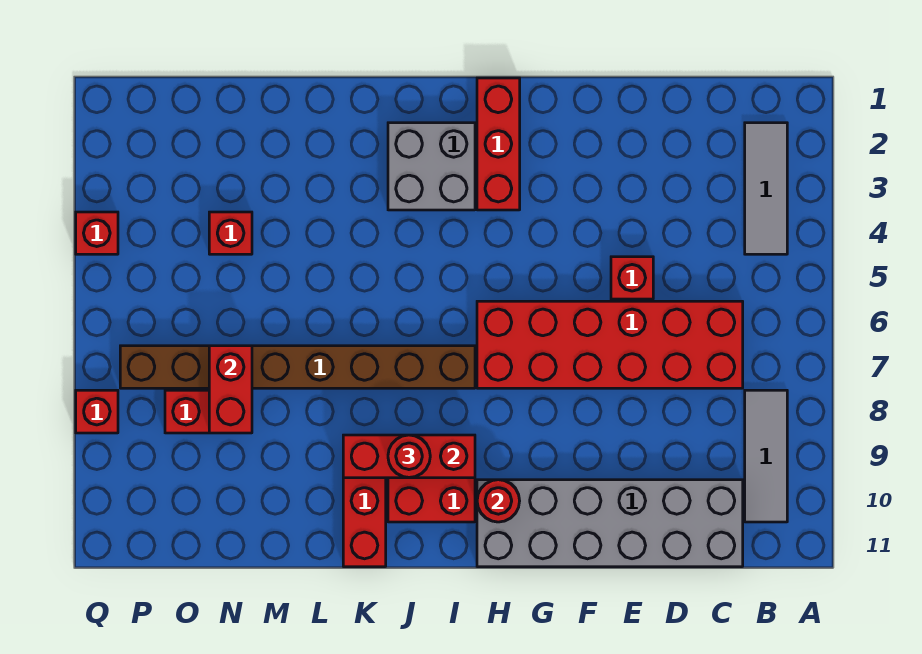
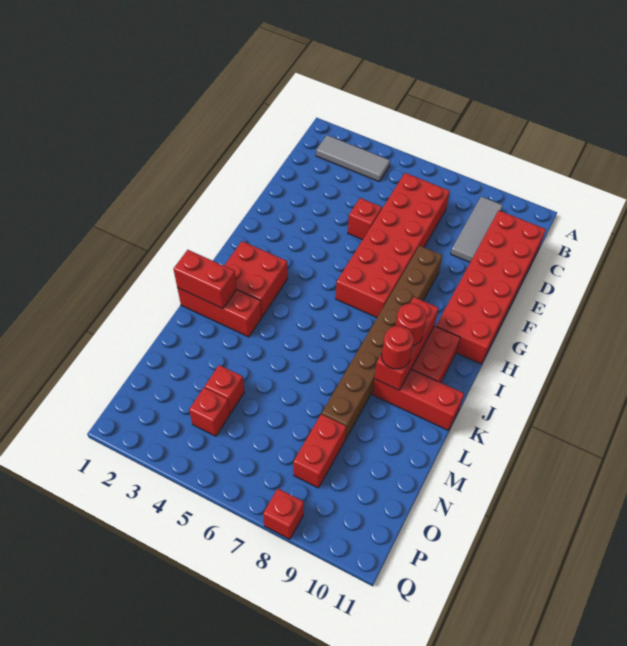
grey tile B8:B10 level 1 -> grey tile B9:D9 level 1
grey brick C10:H11 level 1 -> red brick C10:H11 level 1
red brick H1:H3 level 1 -> red brick K1:K3 level 1
red round brick H10 level 2 -> red round brick K9 level 3
grey brick I2:J3 level 1 -> red brick I2:J3 level 1
brown brick I7:P7 level 1 -> brown brick F8:M8 level 1
red brick N7:N8 level 2 -> red brick K1:K2 level 2
red brick Q4 level 1 -> red brick O4 level 1

